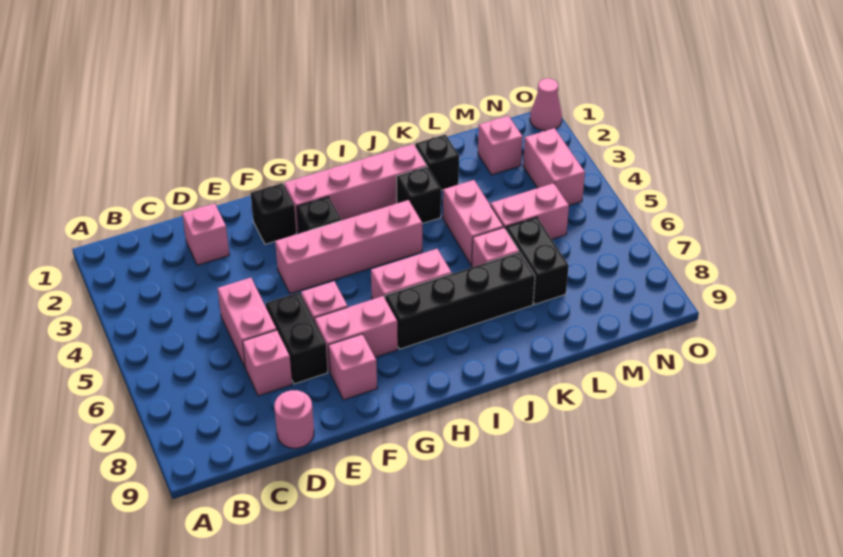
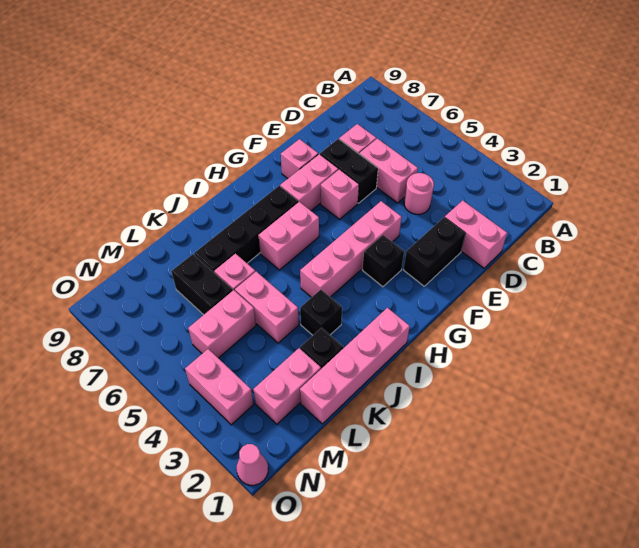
pink brick D2 level 1 -> pink brick D1:D2 level 1
pink round brick D9 level 1 -> pink round brick D4 level 1
black brick F2 level 1 -> black brick E2:F2 level 1
pink brick G2:J2 level 1 -> pink brick I1:L1 level 1
pink brick M2 level 1 -> pink brick L2:M2 level 1

